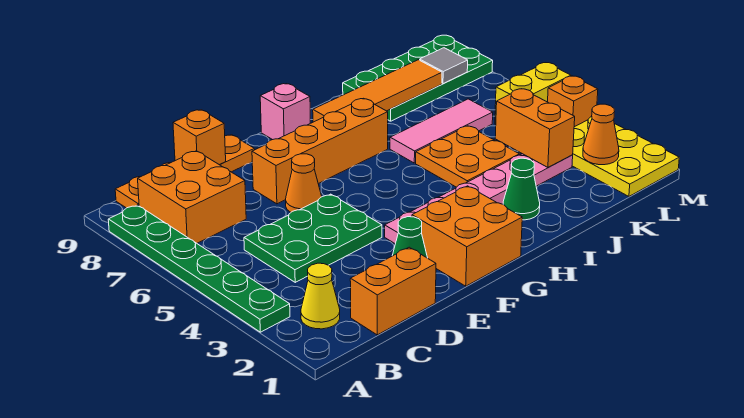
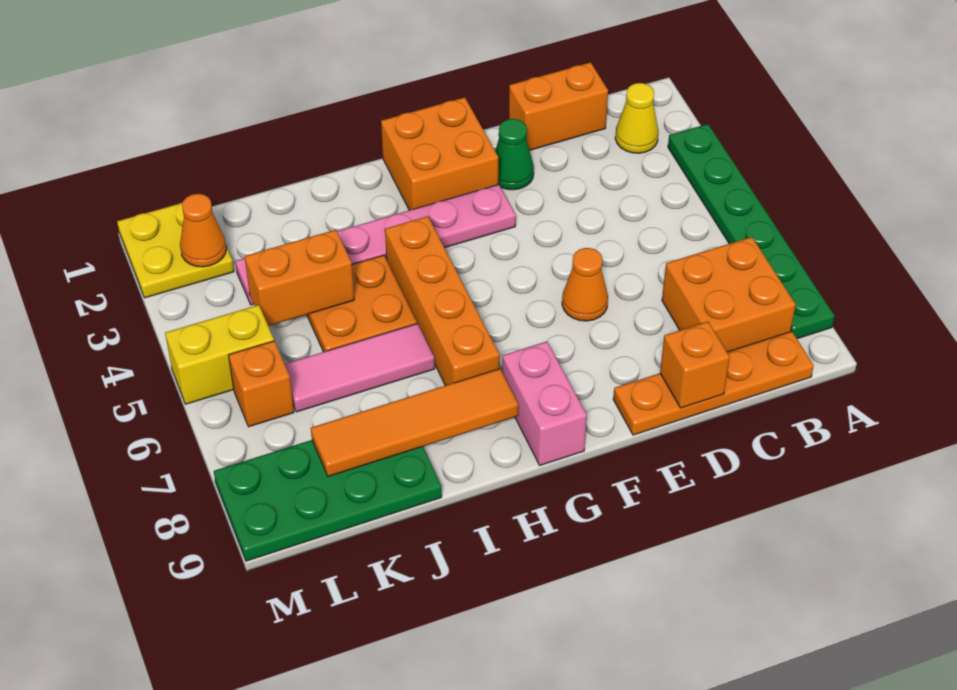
green plate C4:E5 level 1 -> none
orange brick E7:H7 level 1 -> orange brick H4:H7 level 1
pink brick G9 level 1 -> pink brick G8:G9 level 1
green cone I2 level 1 -> none
orange brick K3:K4 level 2 -> orange brick J4:K4 level 2
yellow plate L1:M3 level 1 -> yellow plate L1:M2 level 1
grey tile L8 level 2 -> none
orange brick M4 level 1 -> orange brick L6 level 1

